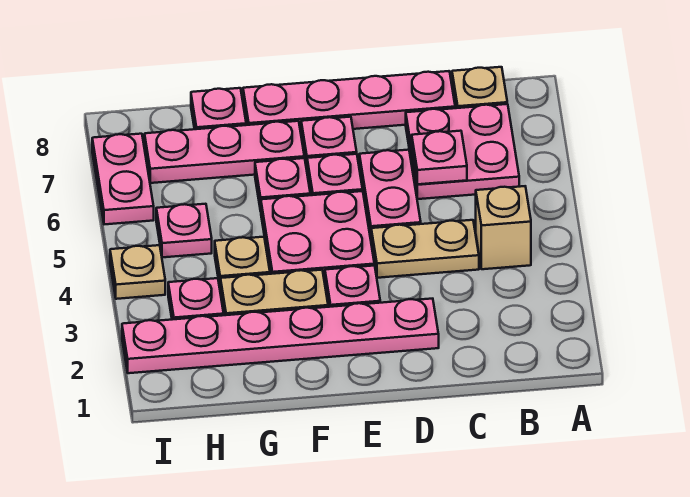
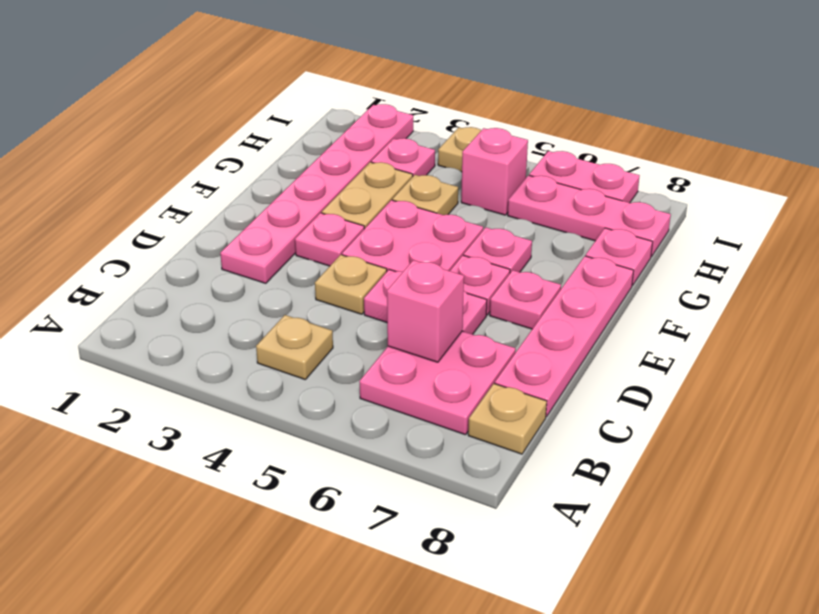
tan brick B4 level 1 -> tan plate B4 level 1
tan plate C4:D4 level 1 -> tan plate D4 level 1
pink plate C6 level 2 -> pink brick C6 level 2
pink plate F7:H7 level 1 -> pink plate H6:H8 level 1
pink plate H5 level 1 -> pink brick H5 level 1

